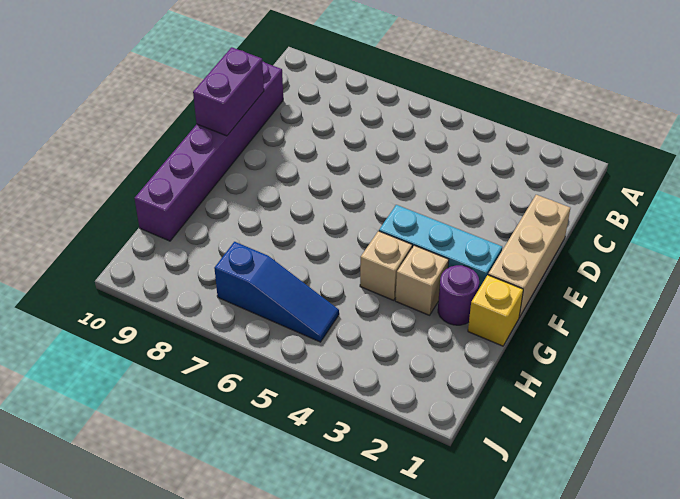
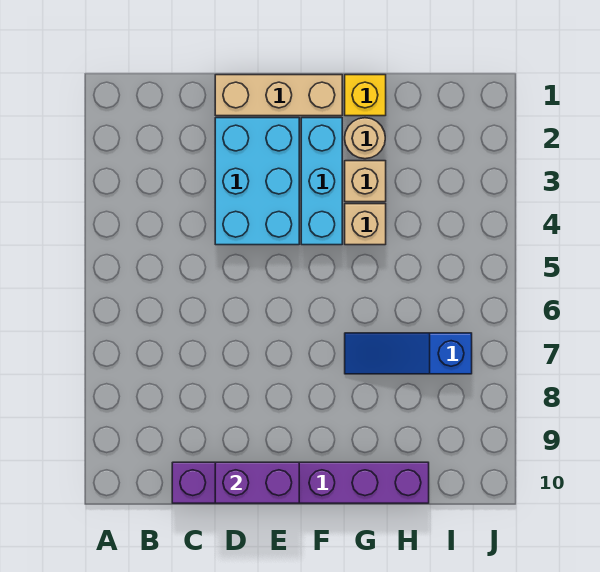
none -> cyan brick D2:E4 level 1
purple round brick G2 level 1 -> tan round brick G2 level 1
blue slope I5:I7 level 1 top 7 -> blue slope G7:I7 level 1 top I

